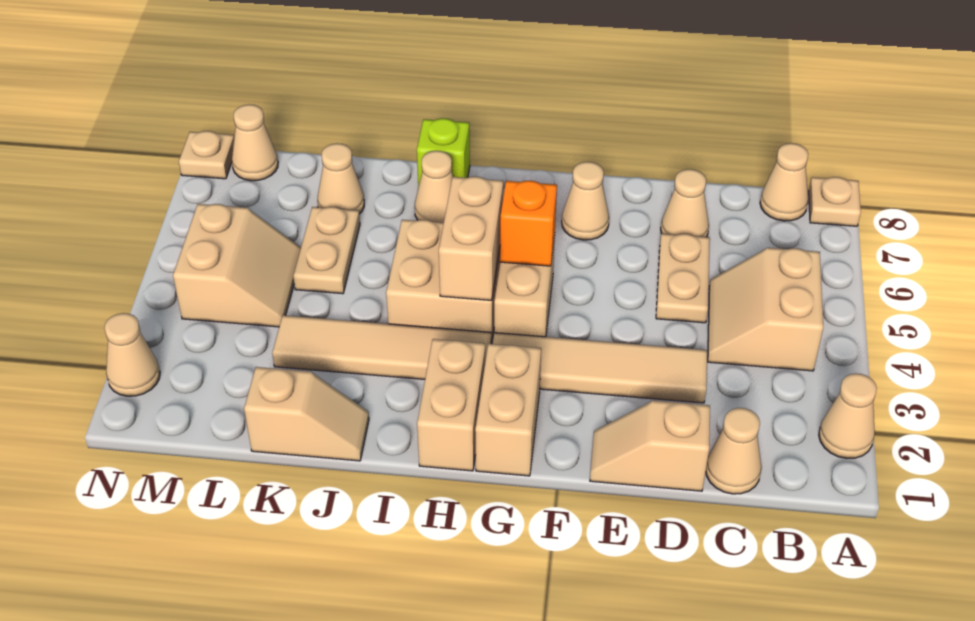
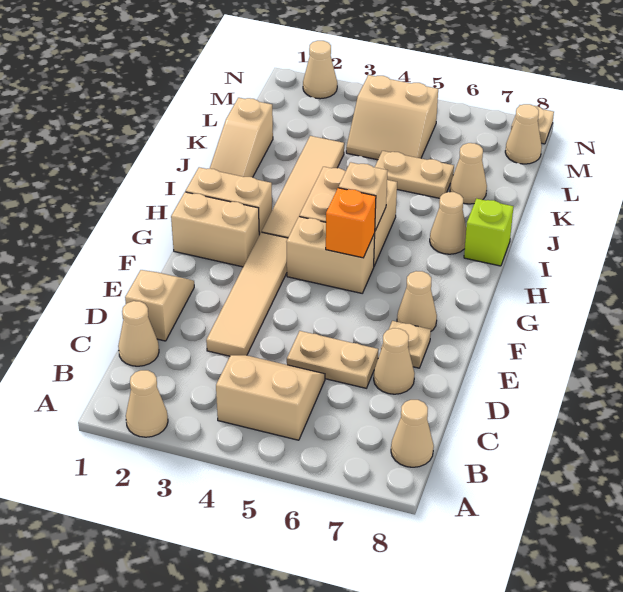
tan plate A8 level 1 -> tan plate E7 level 1
tan brick H4:H5 level 2 -> tan brick H5 level 2
tan slope J1:K1 level 1 top K -> tan slope I1:K1 level 1 top K

